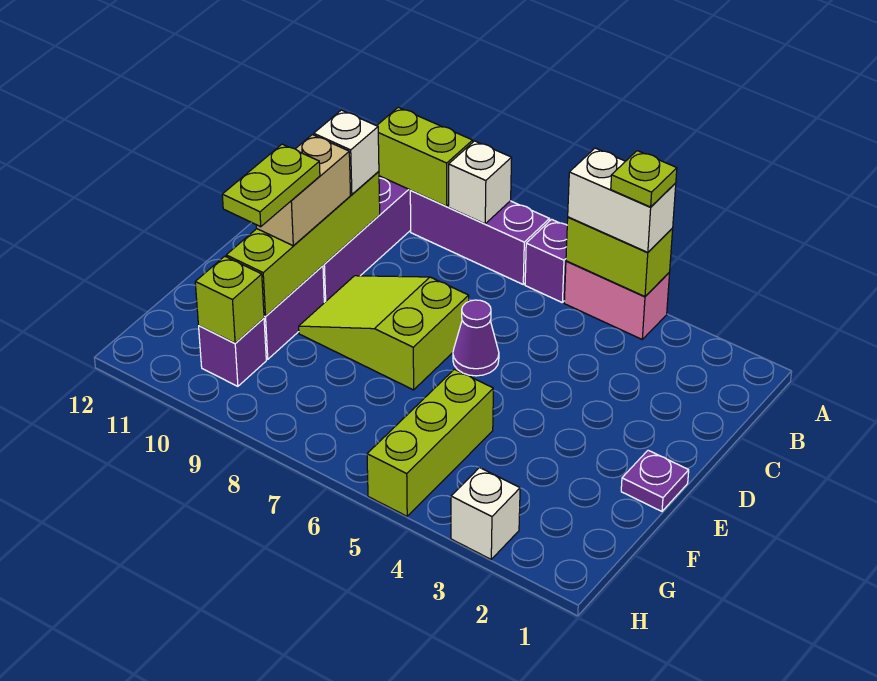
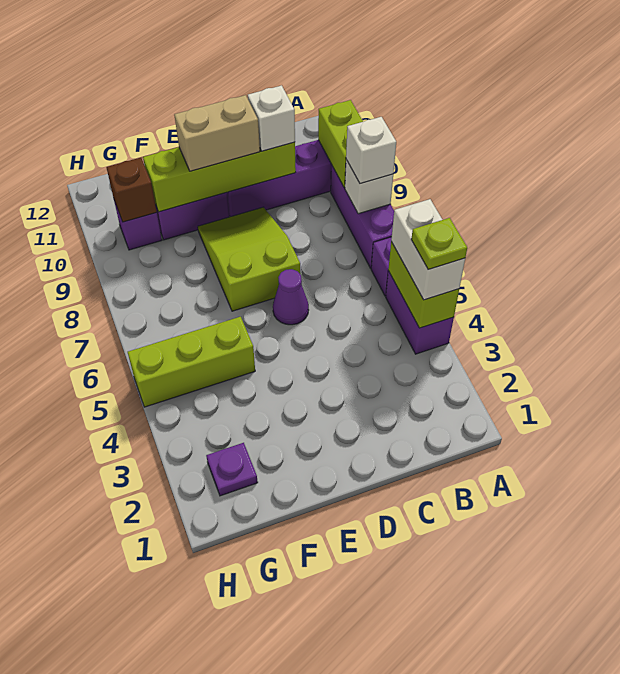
pink brick A4:A5 level 1 -> purple brick A4:A5 level 1
purple plate E1 level 1 -> purple plate G2 level 1
lime plate E10:F10 level 4 -> none
lime brick G10 level 2 -> brown brick G10 level 2
white brick H3 level 1 -> white brick A8 level 3

